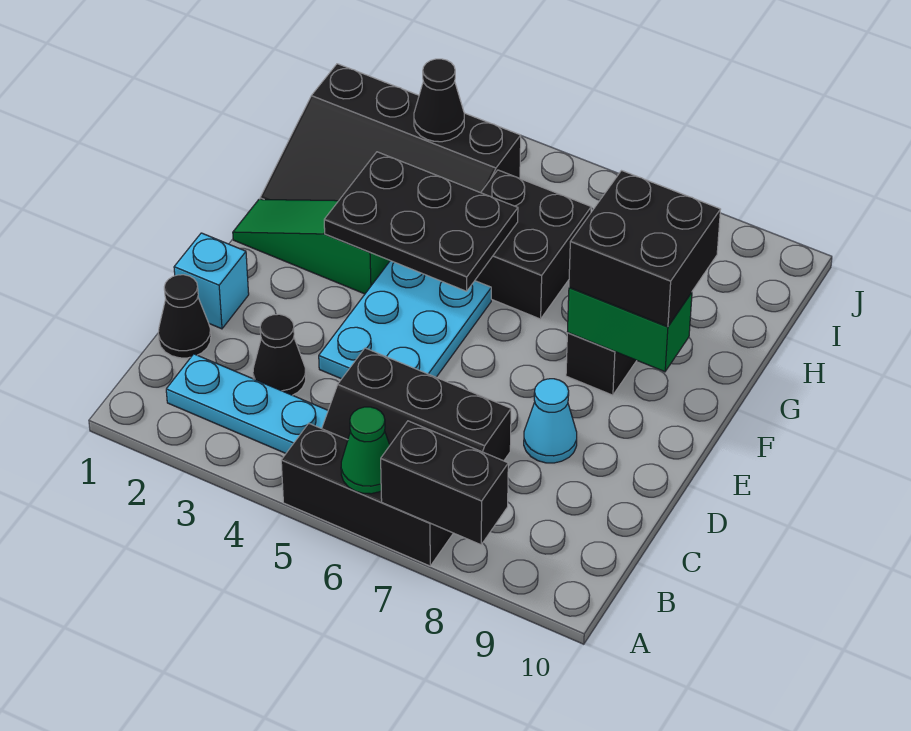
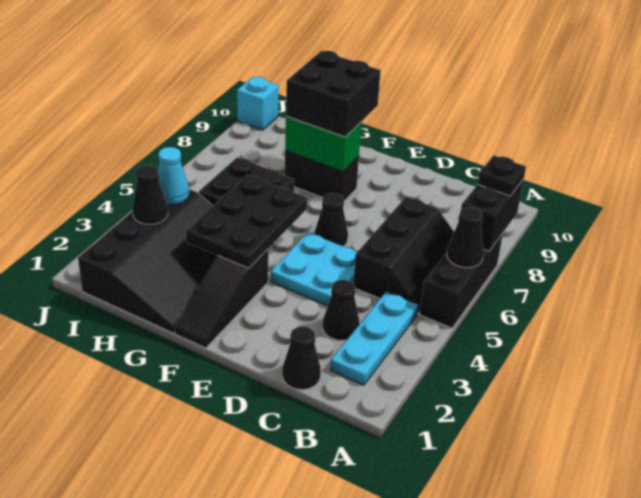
green cone A6 level 2 -> black cone A6 level 2
none -> black plate A8 level 3
cyan brick D1 level 1 -> cyan brick J10 level 1
cyan plate D4:F5 level 1 -> cyan plate D4:E5 level 1
cyan cone D8 level 1 -> cyan cone I4 level 2
none -> black cone E6 level 1
green slope F1:F3 level 1 top 3 -> black slope F1:F3 level 1 top 3
green brick F8:F9 level 2 -> green brick F8:G8 level 2

